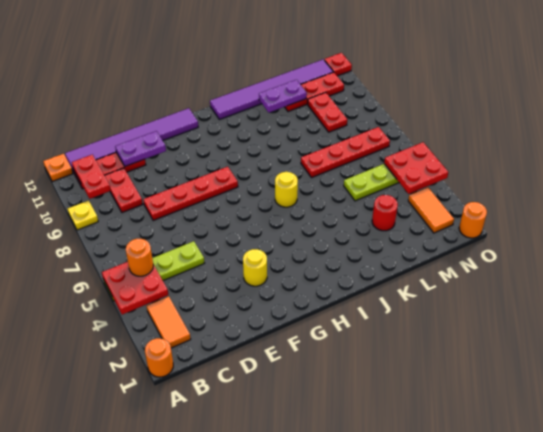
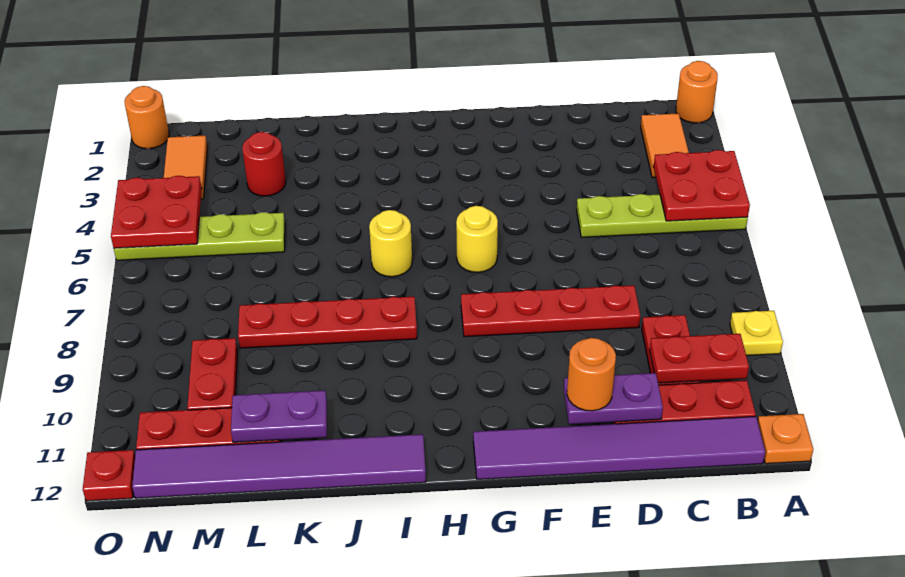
orange round brick B5 level 3 -> orange round brick E11 level 3
red plate B10:B11 level 2 -> red plate B10:C10 level 2
yellow round brick F3 level 1 -> yellow round brick G6 level 1
red plate K7:N7 level 1 -> red plate I8:L8 level 1

